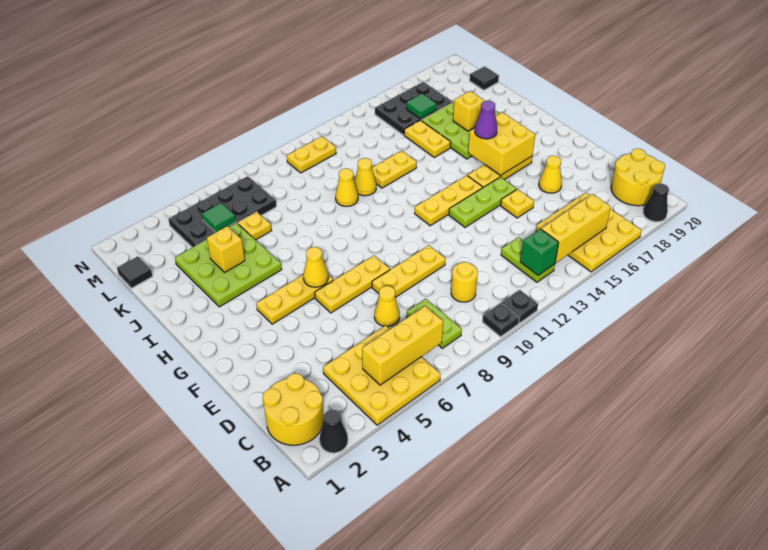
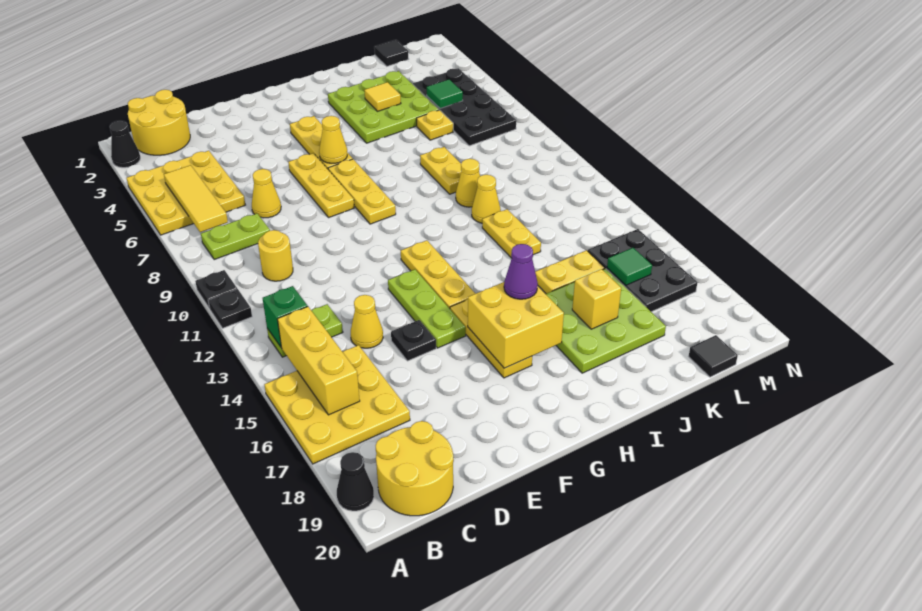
yellow brick B5:B7 level 2 -> yellow tile B5:B7 level 2
yellow plate E8:E10 level 1 -> yellow plate G7:G9 level 1
yellow plate E15 level 1 -> black plate E15 level 1
yellow cone E17 level 1 -> yellow cone D14 level 1
yellow brick J4 level 2 -> yellow tile J4 level 2
yellow plate M10:M11 level 1 -> yellow plate J8:J9 level 1

